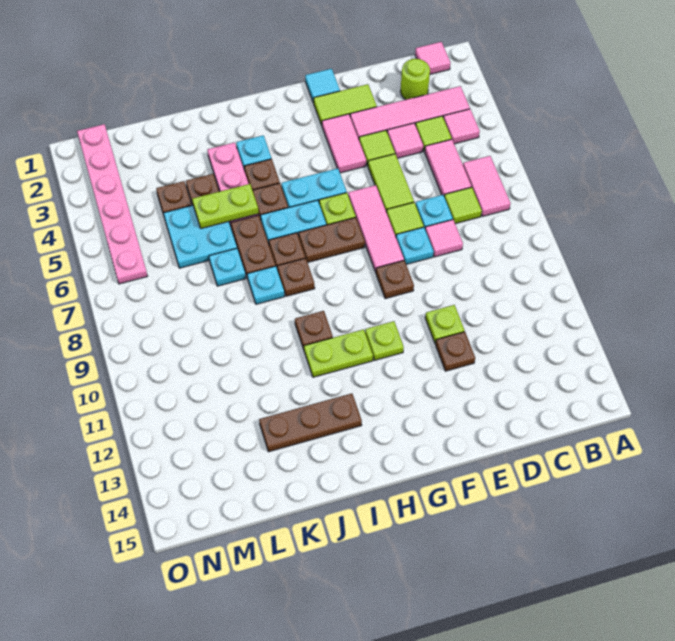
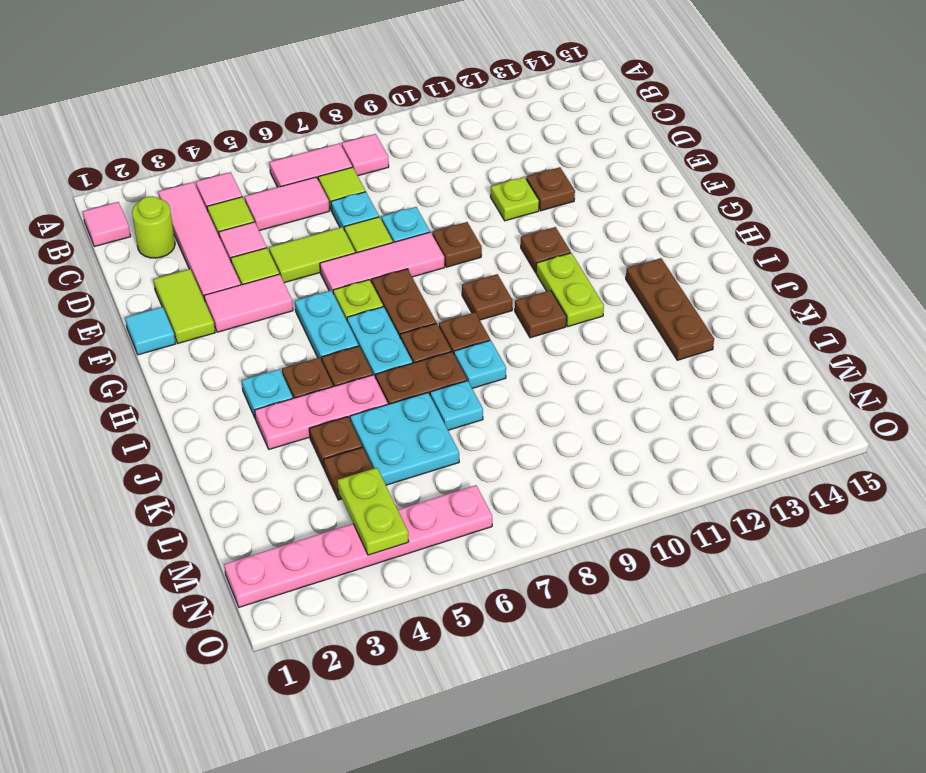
pink tile D8 level 1 -> pink tile B8 level 1
lime plate G11 level 1 -> brown plate G11 level 1
none -> brown plate H9 level 1
lime plate J5:K5 level 2 -> lime plate M4:N4 level 2

